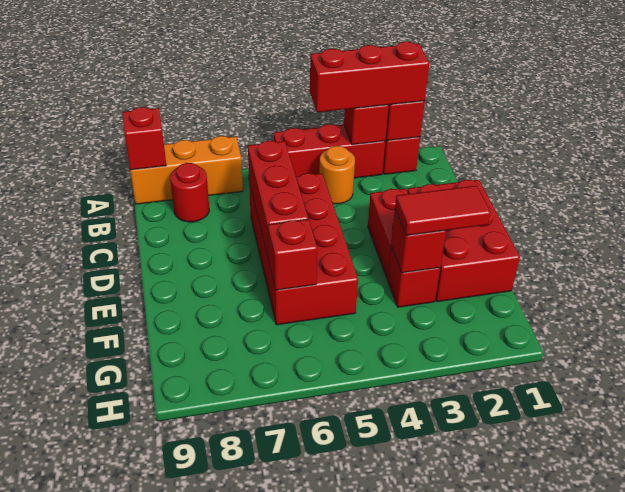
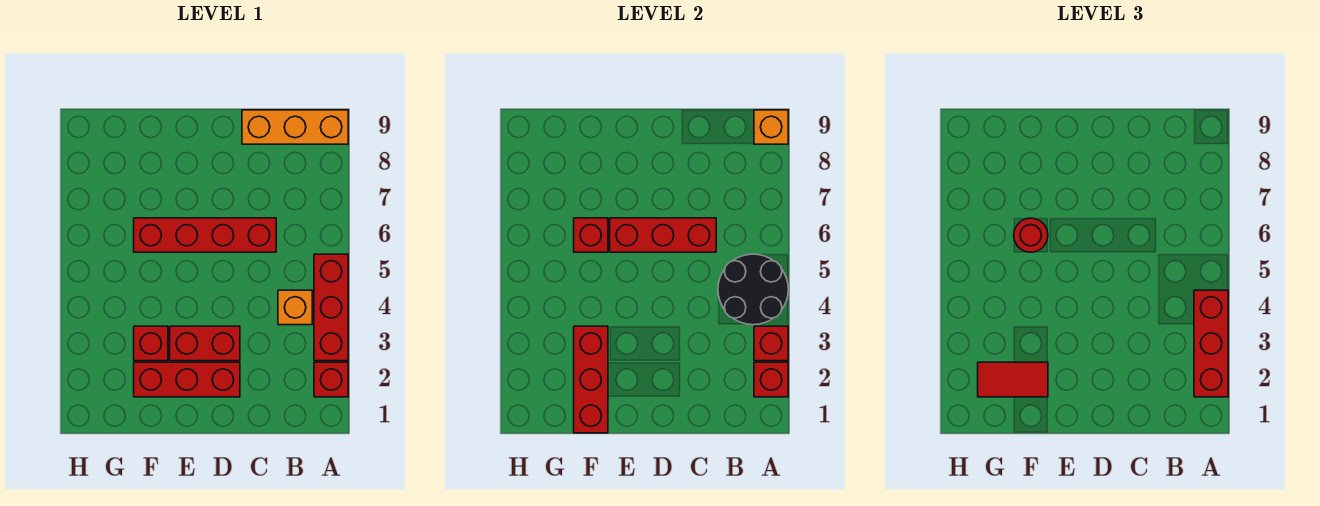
none -> black round brick A4:B5 level 2
orange brick A7:A9 level 1 -> orange brick A9:C9 level 1
red brick A9 level 2 -> orange brick A9 level 2
orange round brick B4 level 1 -> orange brick B4 level 1
red round brick B8 level 1 -> red round brick F6 level 3
red brick C5:F6 level 1 -> red brick C6:F6 level 1
red brick D1:F2 level 1 -> red brick D2:F2 level 1
red tile F2:F3 level 3 -> red tile F2:G2 level 3
red brick F3 level 2 -> red brick F1:F3 level 2

